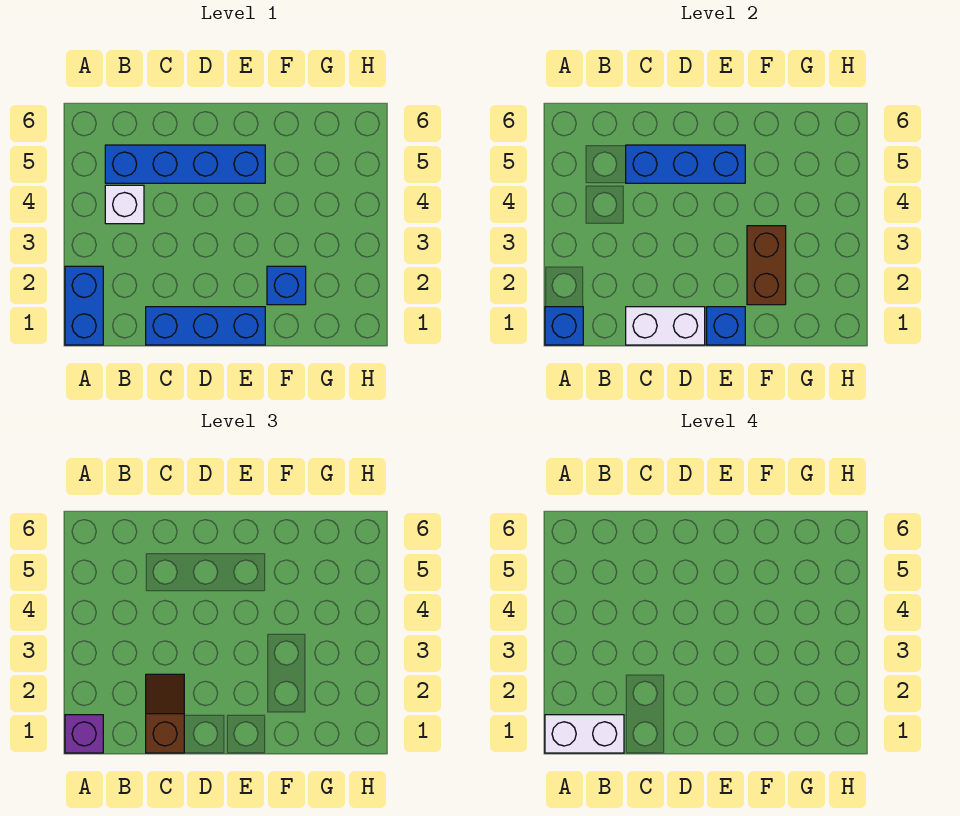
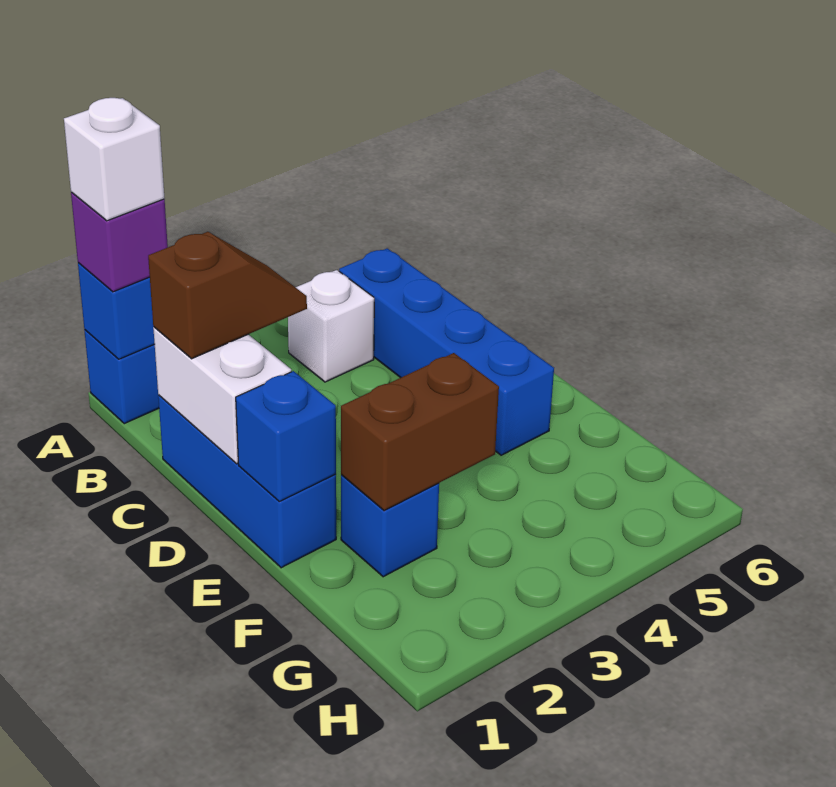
white brick A1:B1 level 4 -> white brick A1 level 4
blue brick C5:E5 level 2 -> none

